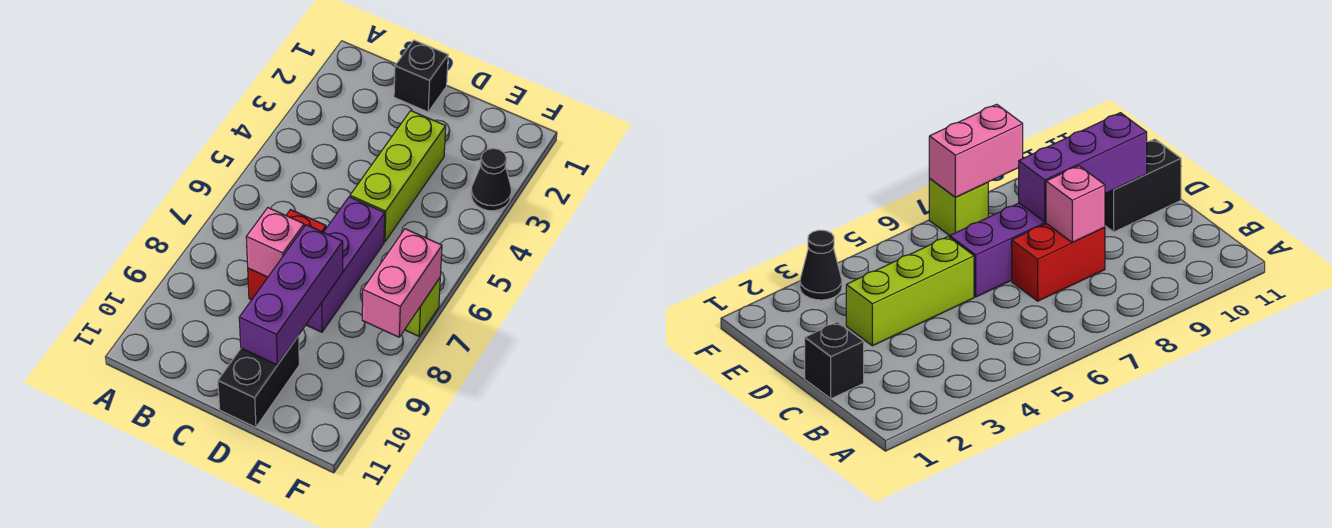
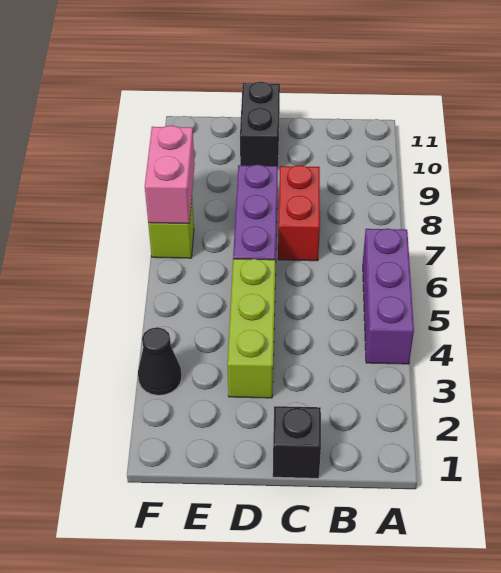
pink brick C8 level 2 -> none
purple brick D8:D10 level 2 -> purple brick A4:A6 level 1

